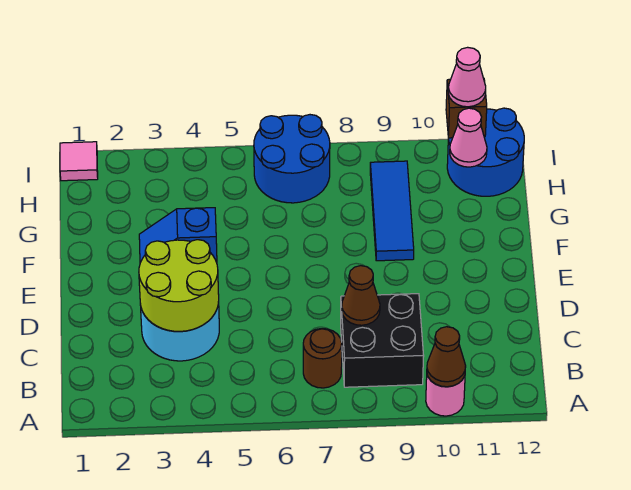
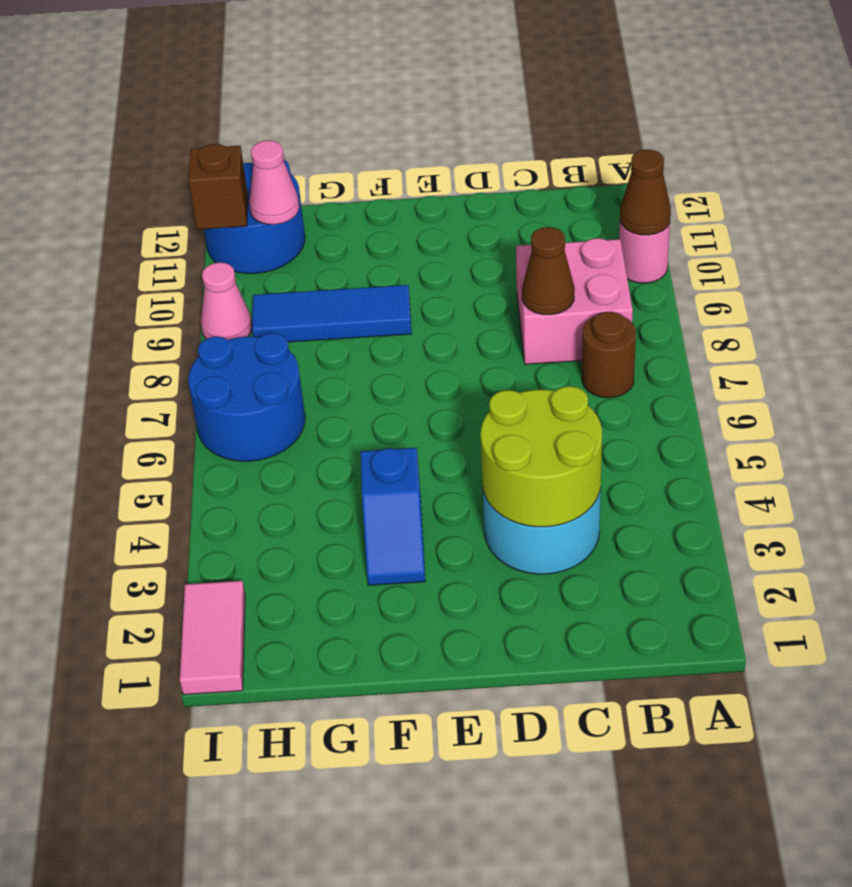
black brick B8:C9 level 1 -> pink brick B8:C9 level 1
pink tile I1 level 1 -> pink tile I1:I2 level 1
pink cone I11 level 3 -> pink cone I9 level 1

